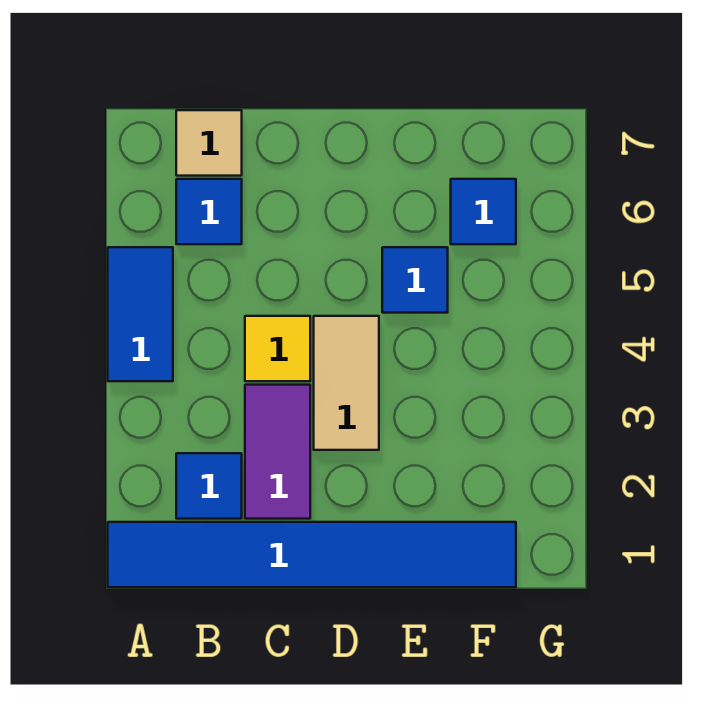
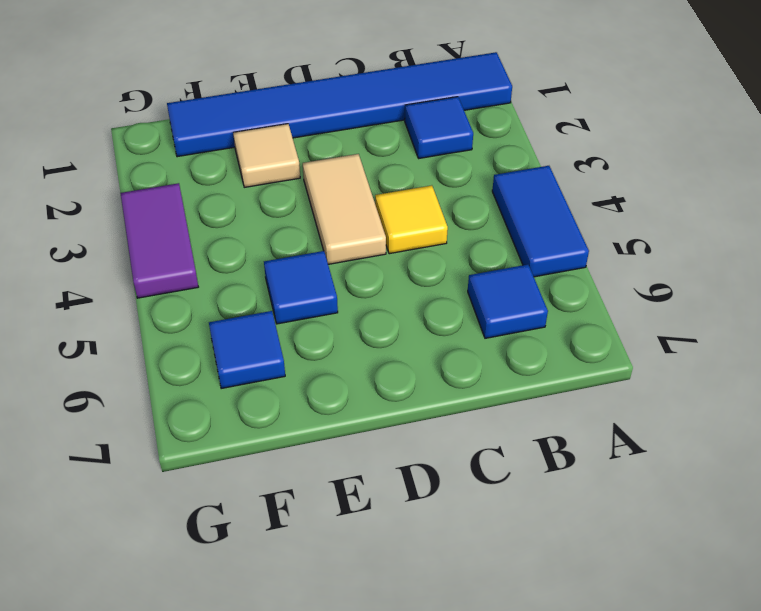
tan tile B7 level 1 -> tan tile E2 level 1
purple tile C2:C3 level 1 -> purple tile G3:G4 level 1

